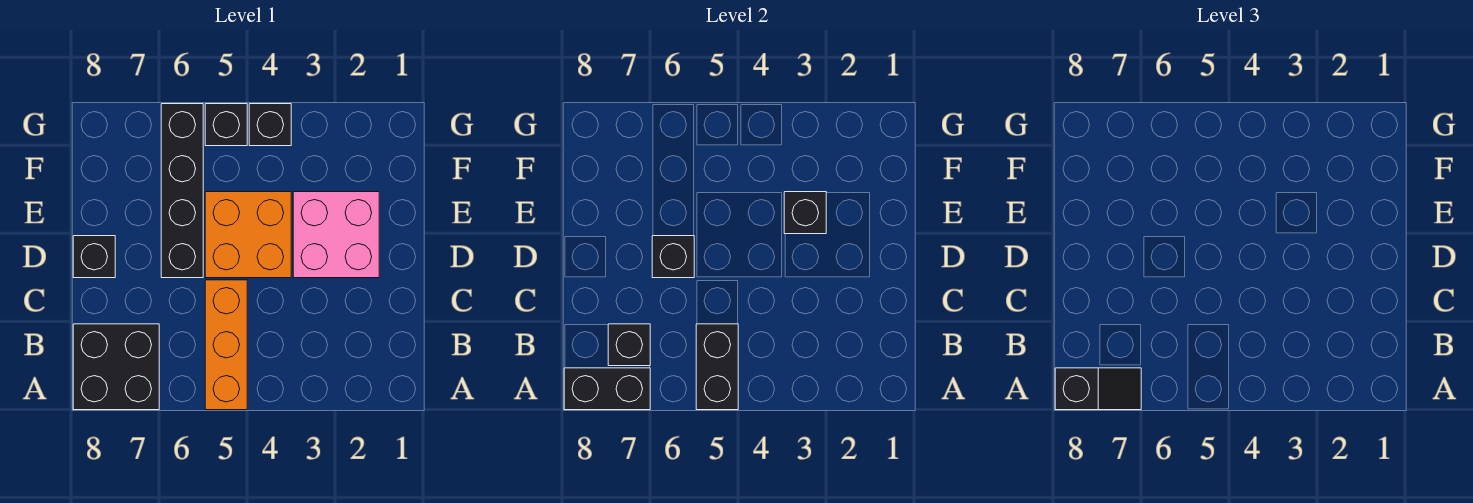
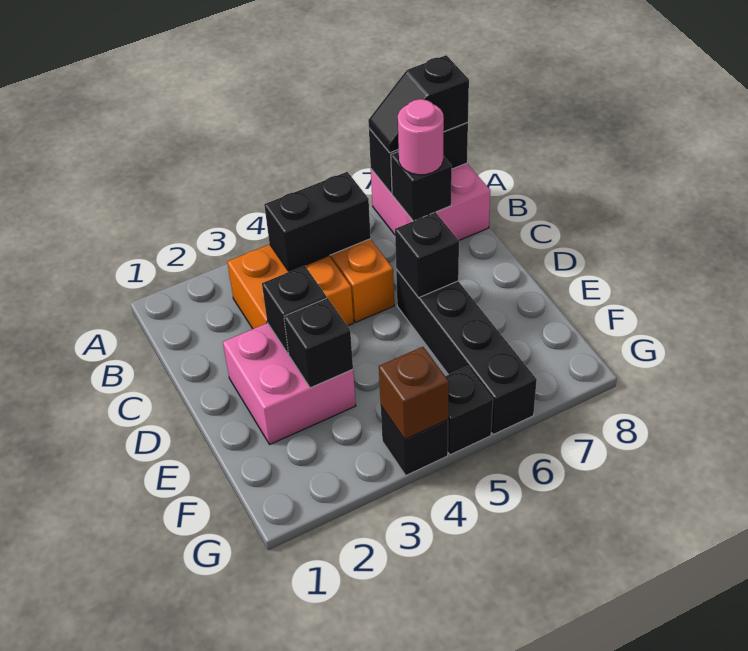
black brick A5:B5 level 2 -> black brick B4:B5 level 2
black brick A7:B8 level 1 -> pink brick A7:B8 level 1
none -> pink round brick B7 level 3
orange brick D4:E5 level 1 -> orange brick B3:C4 level 1
black brick D8 level 1 -> black brick D3 level 2
none -> brown brick G4 level 2

